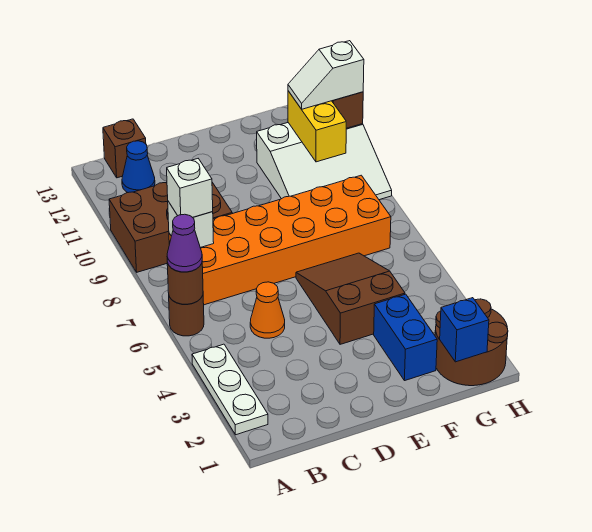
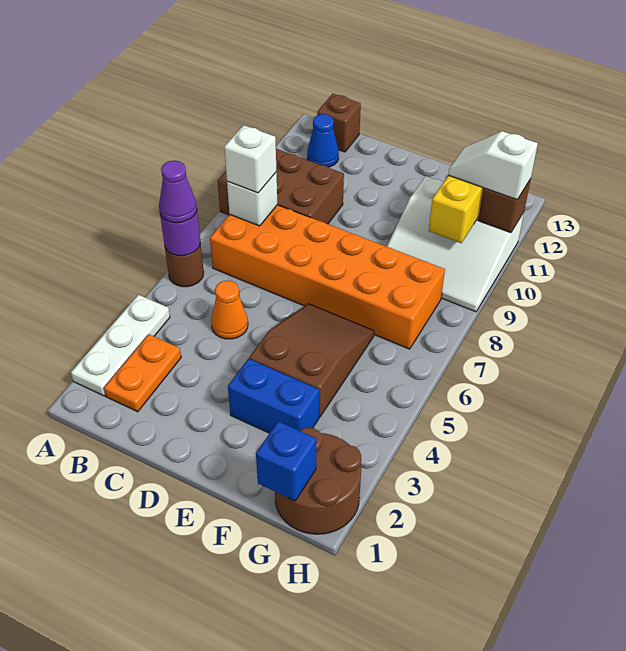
brown round brick A6 level 2 -> purple round brick A6 level 2
none -> orange plate B2:B3 level 1
blue brick F2:F3 level 1 -> blue brick E3:F3 level 1

